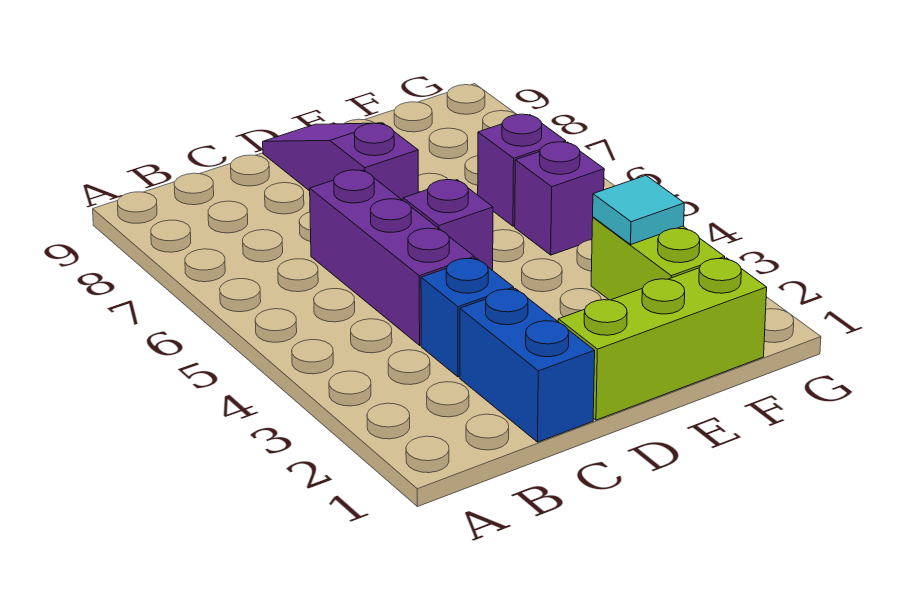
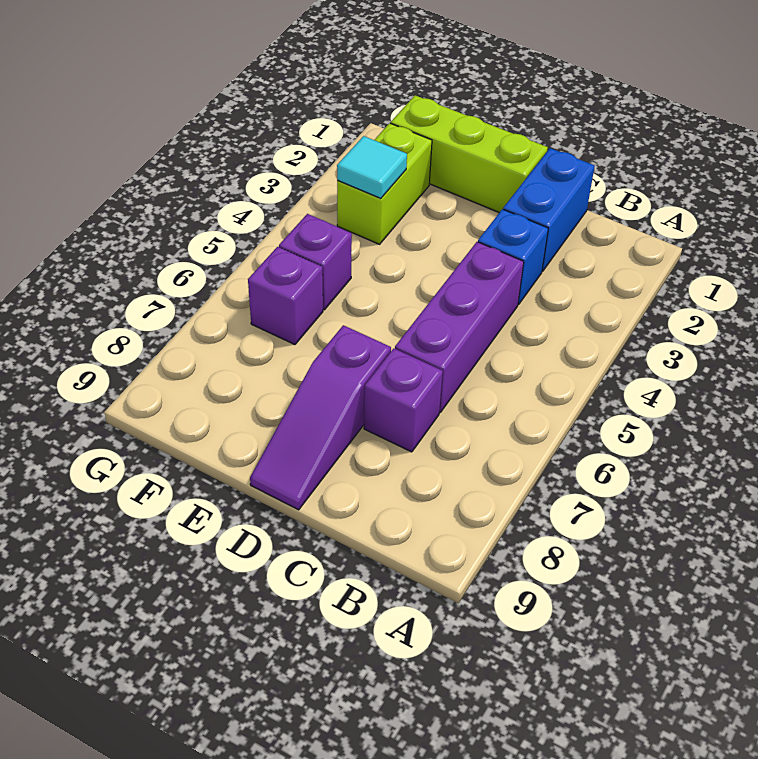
purple brick D5 level 1 -> purple brick C7 level 1

